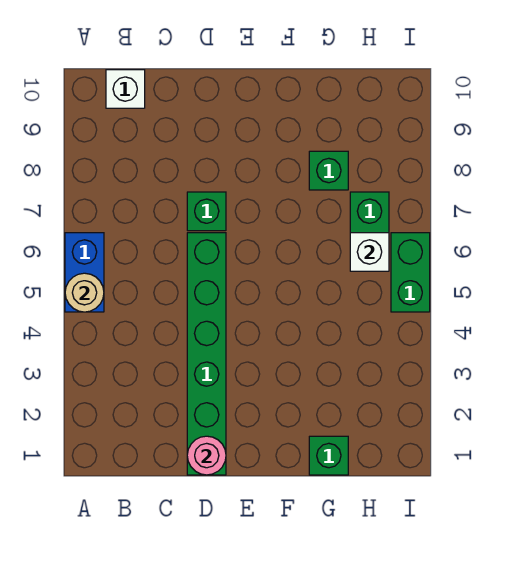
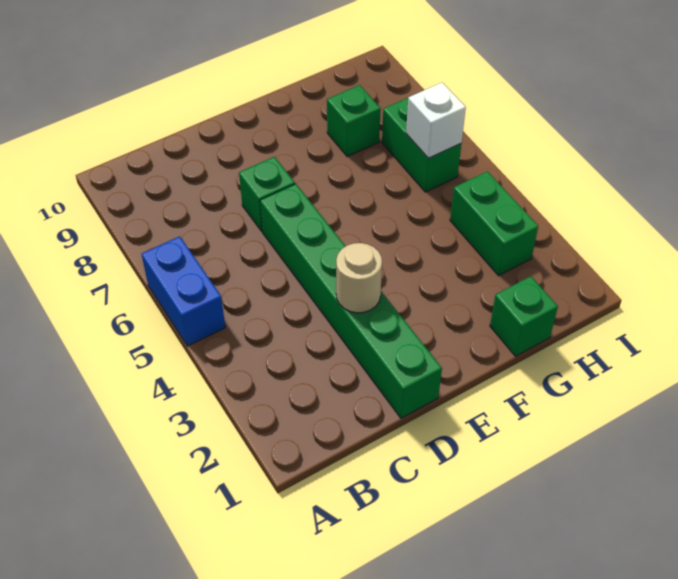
tan round brick A5 level 2 -> tan round brick D3 level 2
white brick B10 level 1 -> none
pink round brick D1 level 2 -> none
green brick I5:I6 level 1 -> green brick H3:H4 level 1

